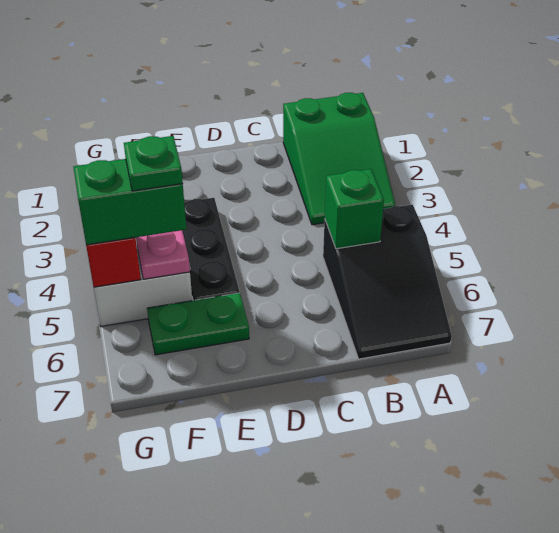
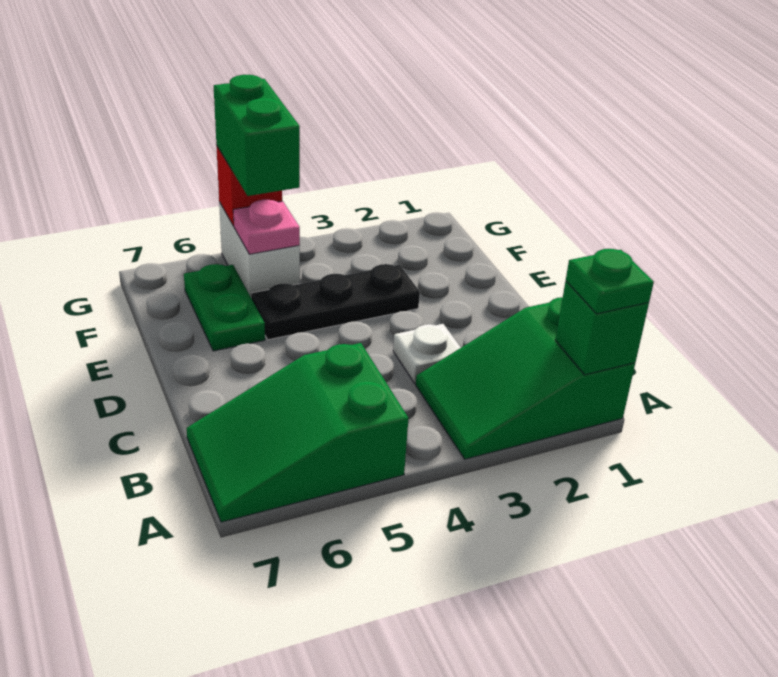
black slope A5:B7 level 1 top 5 -> green slope A5:B7 level 1 top 5
green brick B5 level 2 -> green brick A1 level 2
none -> white plate C3 level 1
green plate F5 level 4 -> green plate A1 level 3

